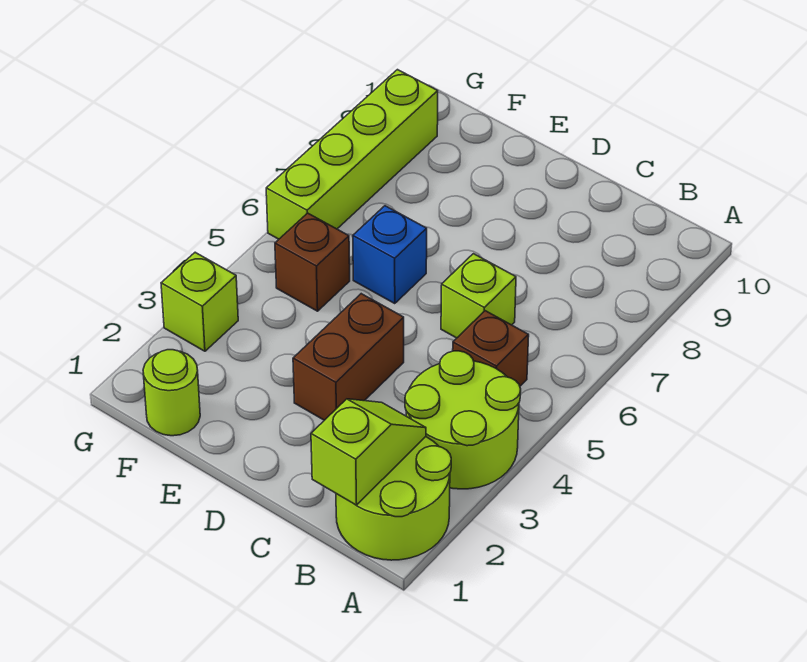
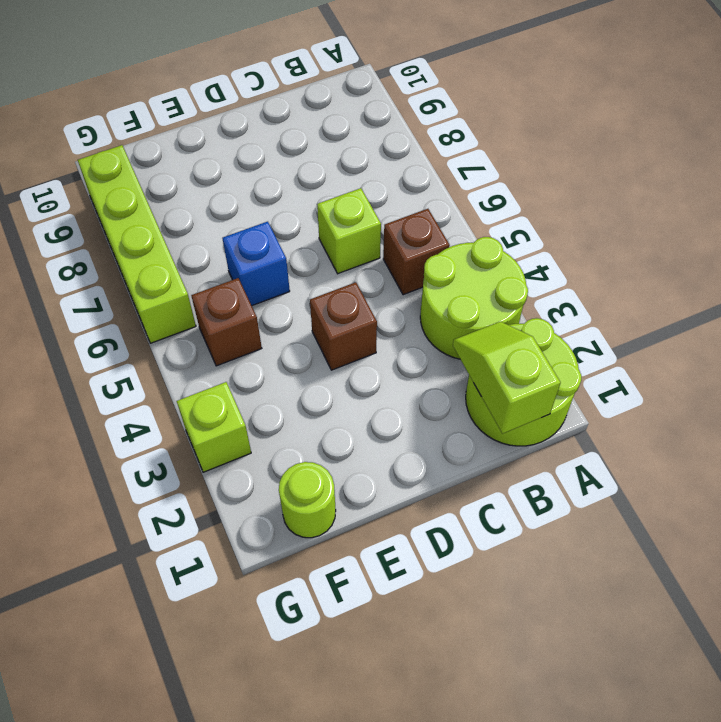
brown brick D3:D4 level 1 -> brown brick D4 level 1

